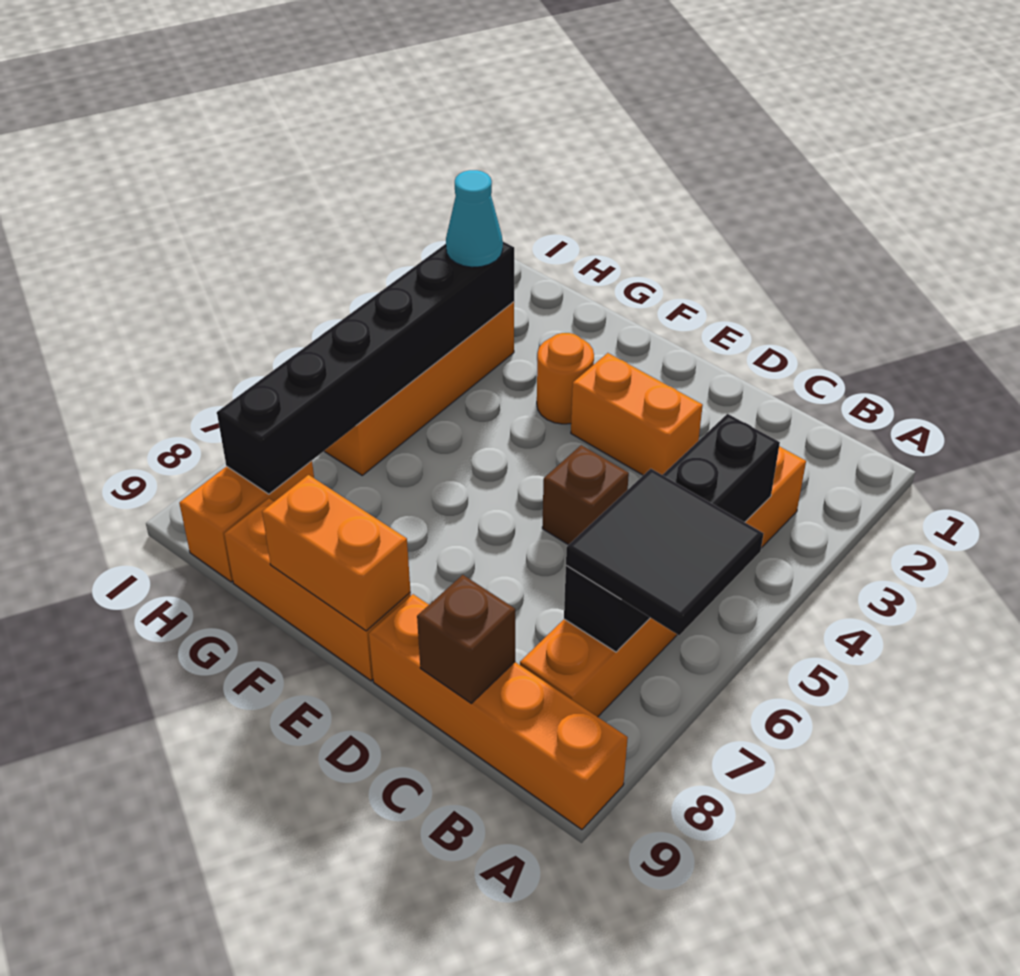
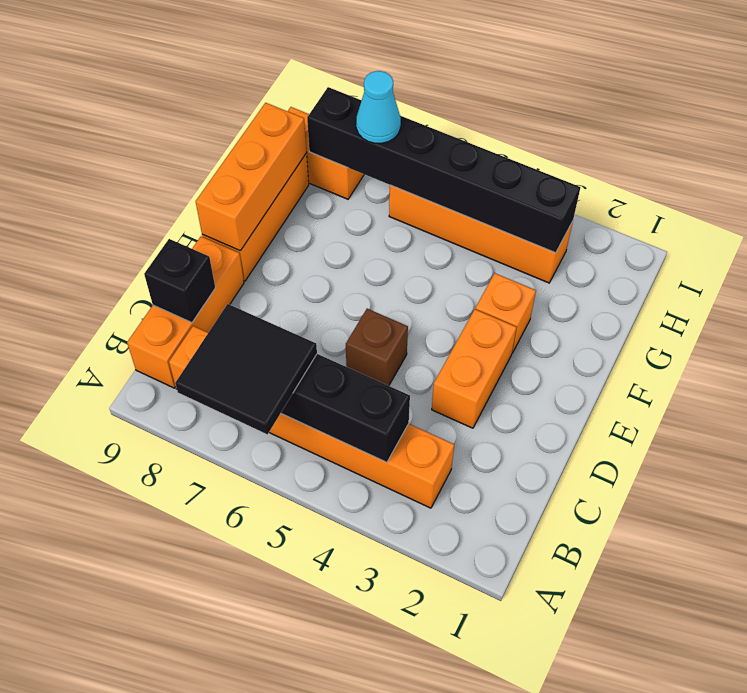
orange brick A9:D9 level 1 -> orange brick B9:D9 level 1
brown brick C9 level 2 -> black brick C9 level 2
orange brick E9:F9 level 2 -> orange brick E9:G9 level 2
orange round brick F3 level 1 -> orange brick F3 level 1
cyan cone H3 level 3 -> cyan cone H7 level 3

